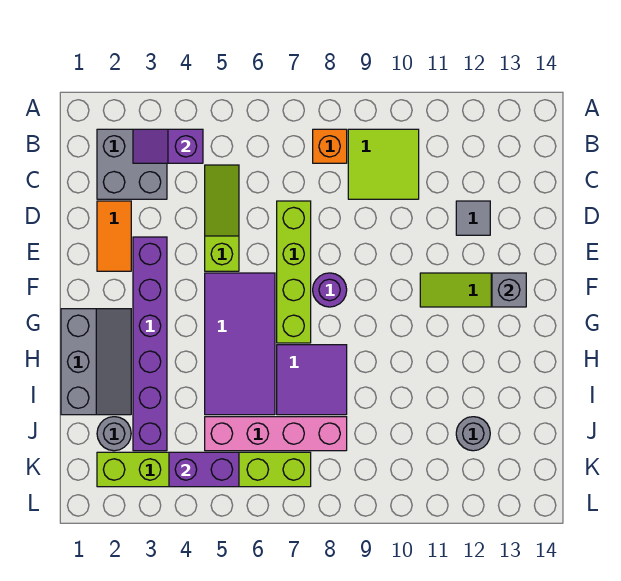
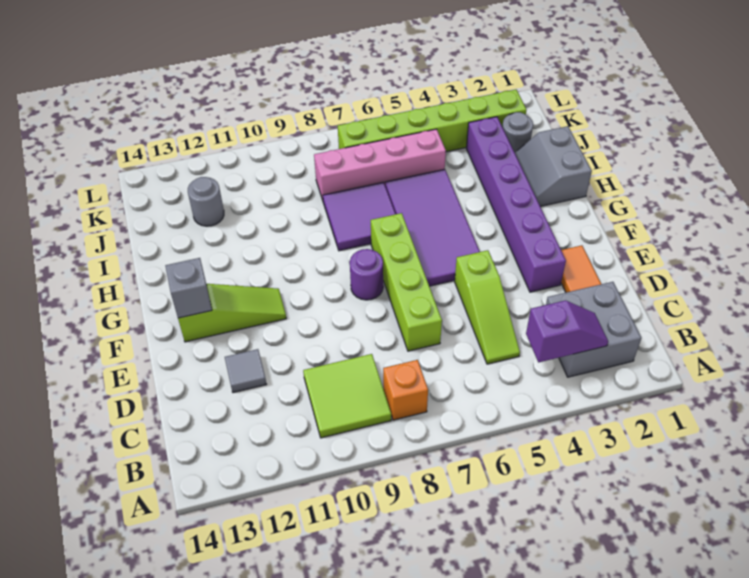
grey slope G1:I2 level 1 top 1 -> grey slope H1:I2 level 1 top 1
purple brick K4:K5 level 2 -> none

